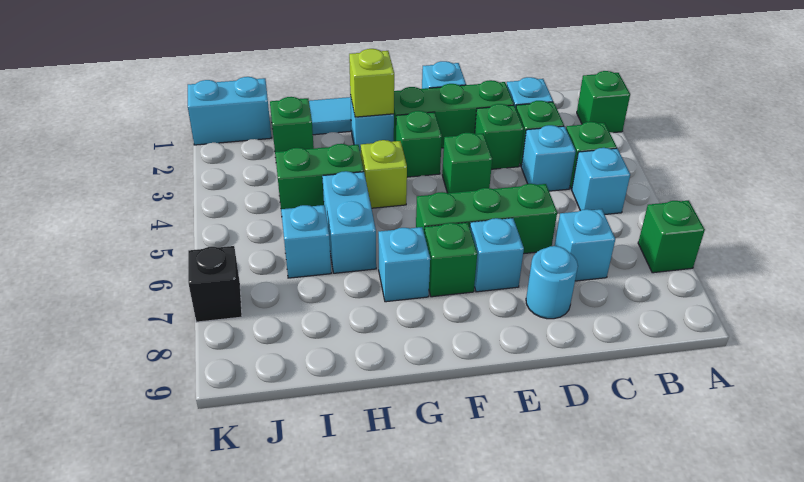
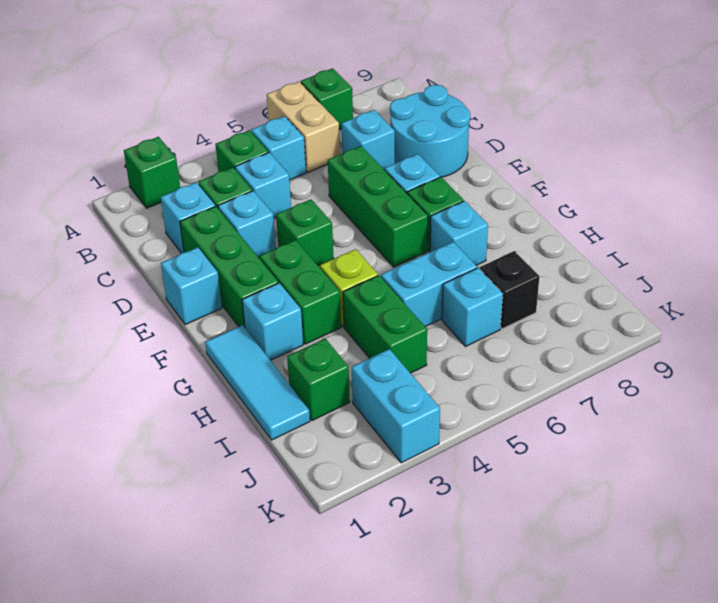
none -> tan brick A6:B6 level 1
green brick D3 level 1 -> cyan brick D3 level 1
cyan round brick D8 level 1 -> cyan round brick C8:D9 level 1
green brick F3 level 1 -> green brick F3:G3 level 1
lime brick G2 level 2 -> none
cyan brick J1:K1 level 1 -> cyan brick J3:K3 level 1
black brick K7 level 1 -> black brick I7 level 1

